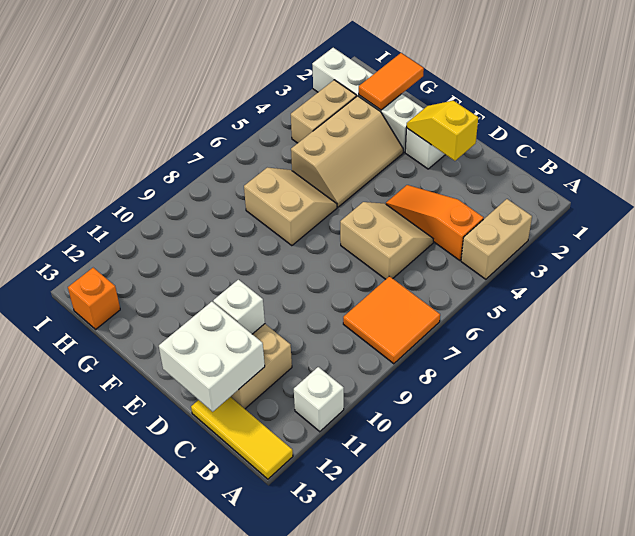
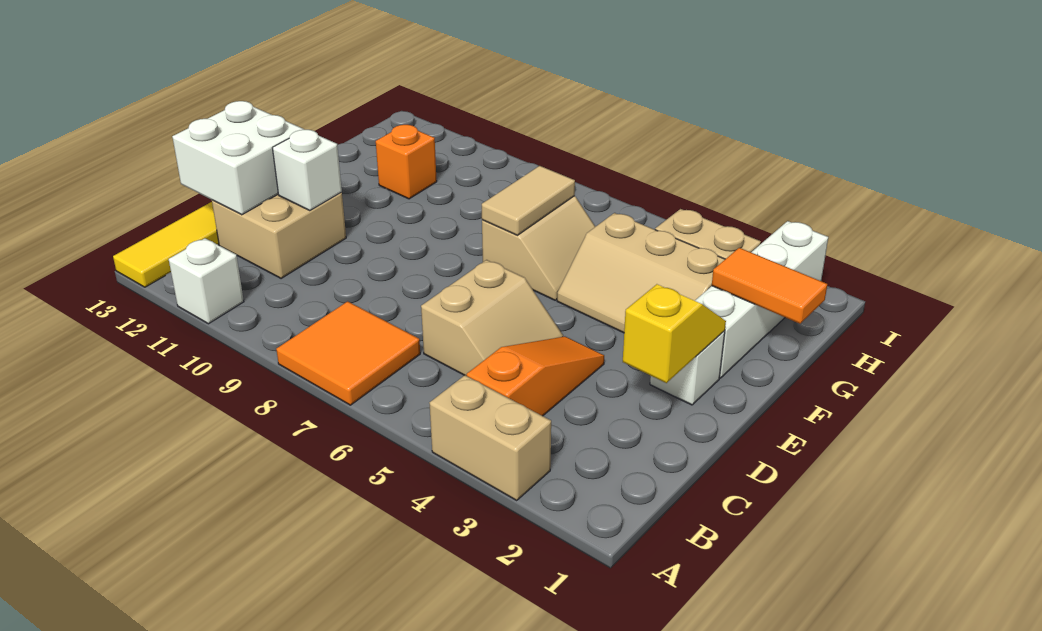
none -> tan tile F7:G7 level 2
orange brick H13 level 1 -> orange brick G11 level 1

